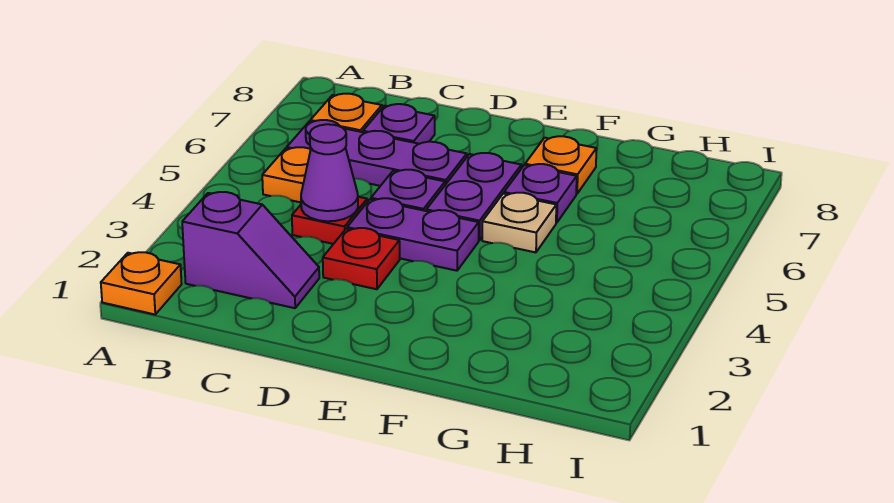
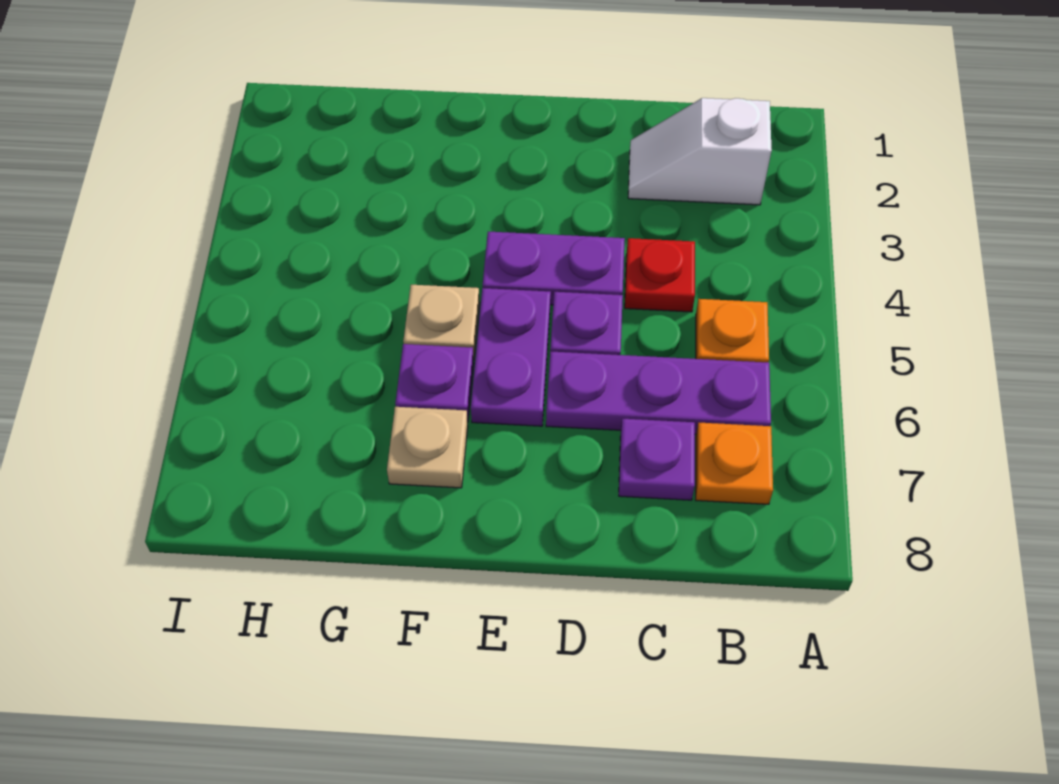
orange plate A1 level 1 -> none
purple slope B2:C2 level 1 top B -> white slope B2:C2 level 1 top B
purple cone C4 level 2 -> none
red plate D3 level 1 -> none
orange plate F7 level 1 -> tan plate F7 level 1

